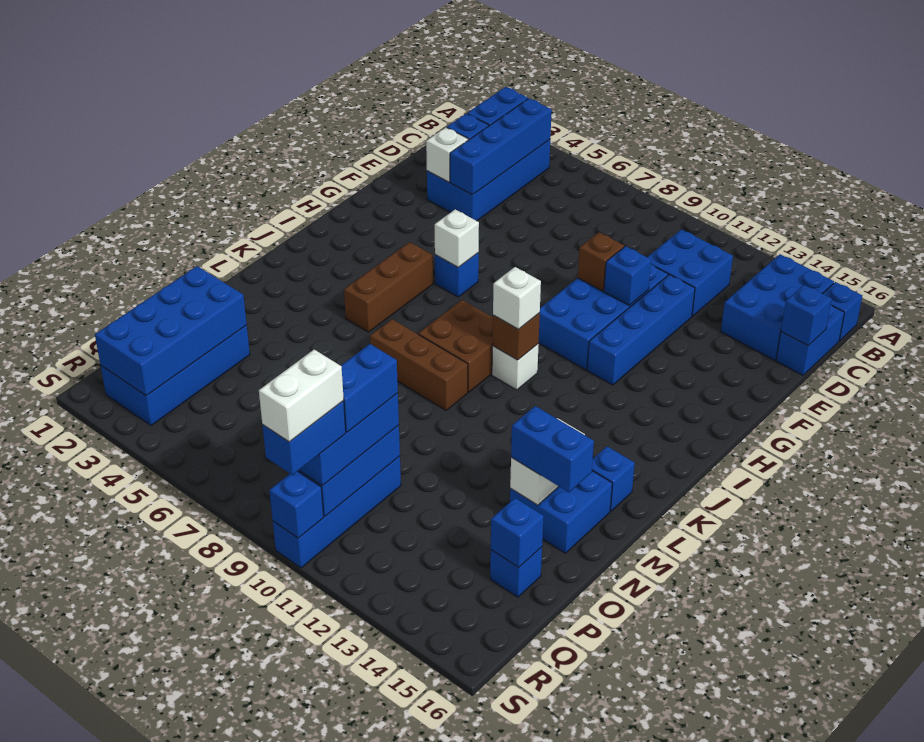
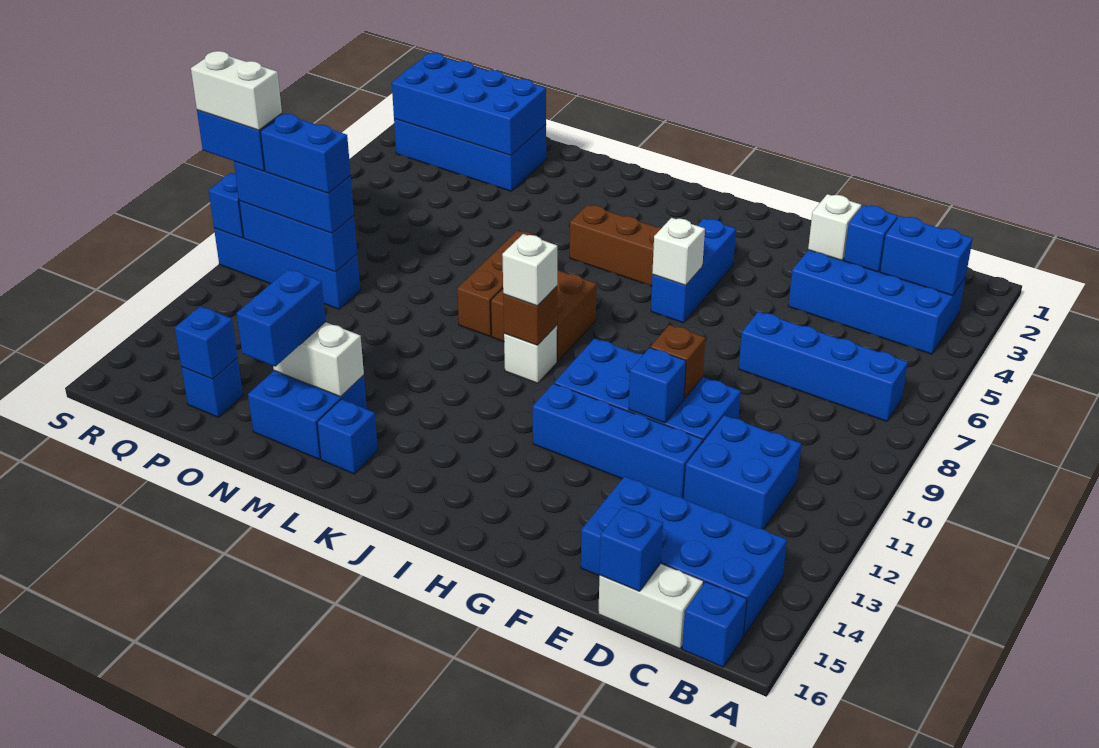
blue brick B4:E4 level 2 -> blue brick B7:E7 level 1
blue brick B14:D15 level 1 -> blue brick B14:E15 level 1
blue brick C16:D16 level 1 -> white brick C16:D16 level 1
blue brick H6 level 1 -> blue brick H4:H6 level 1

